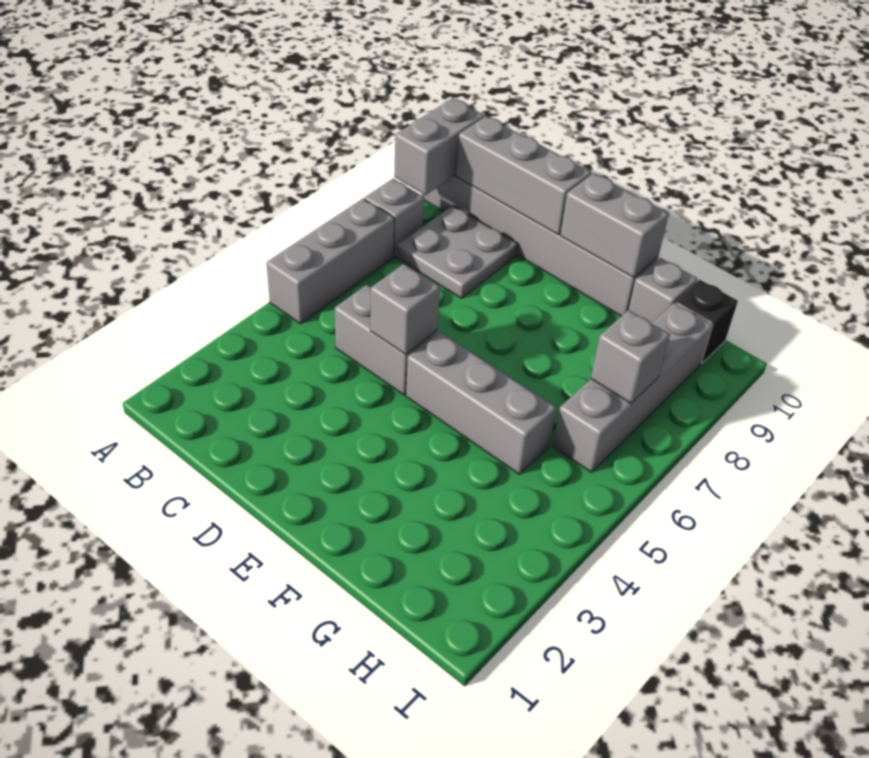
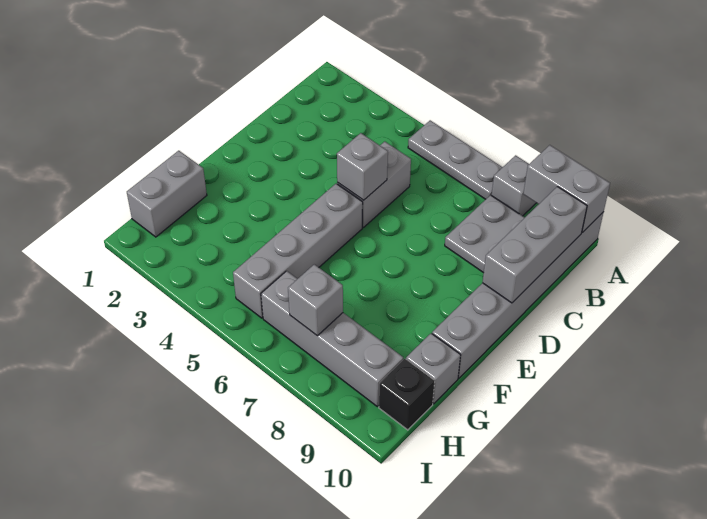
grey brick A5:A7 level 1 -> grey plate A5:A7 level 1
grey brick E5:G5 level 1 -> grey brick E5:H5 level 1
grey brick E10:F10 level 2 -> grey brick G1:H1 level 1

